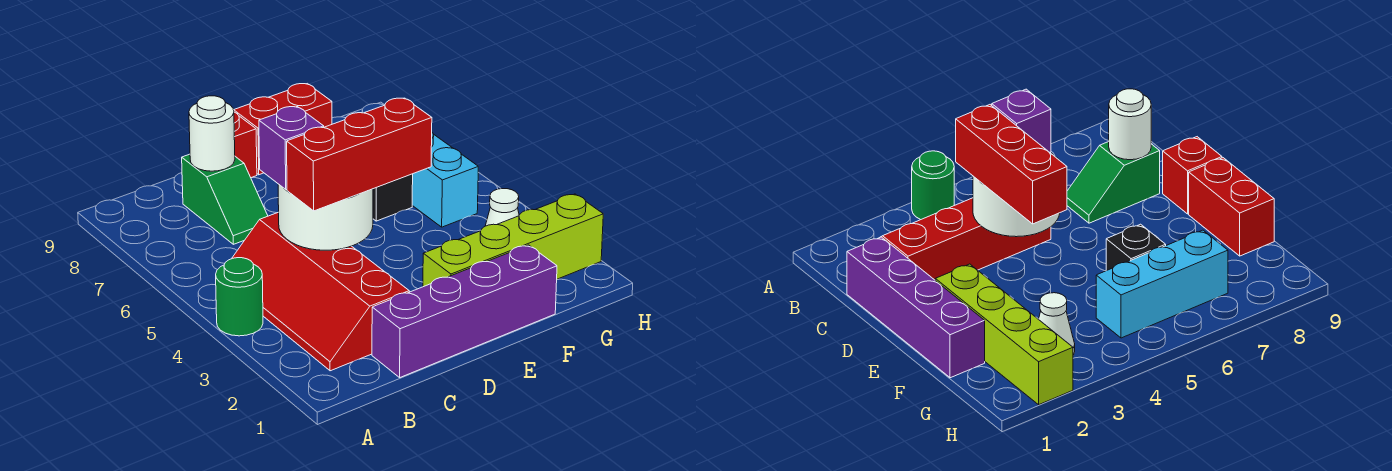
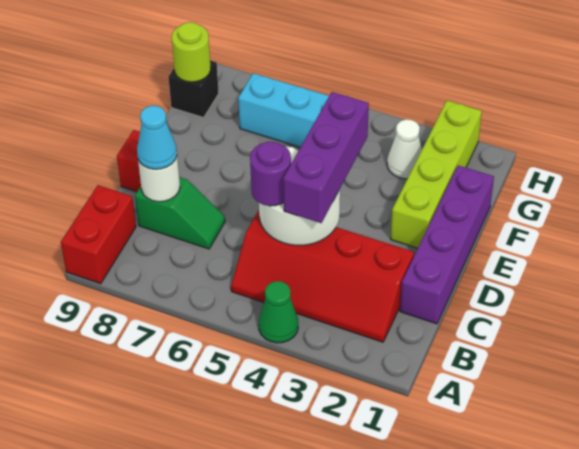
green round brick A4 level 1 -> green cone A4 level 1
red brick C4:E4 level 3 -> purple brick C4:E4 level 3
purple brick C5 level 3 -> purple round brick C5 level 3
none -> cyan cone C8 level 3
red brick E9:F9 level 1 -> red brick A9:B9 level 1
black brick F6 level 1 -> black brick G9 level 1
none -> lime round brick G9 level 2

